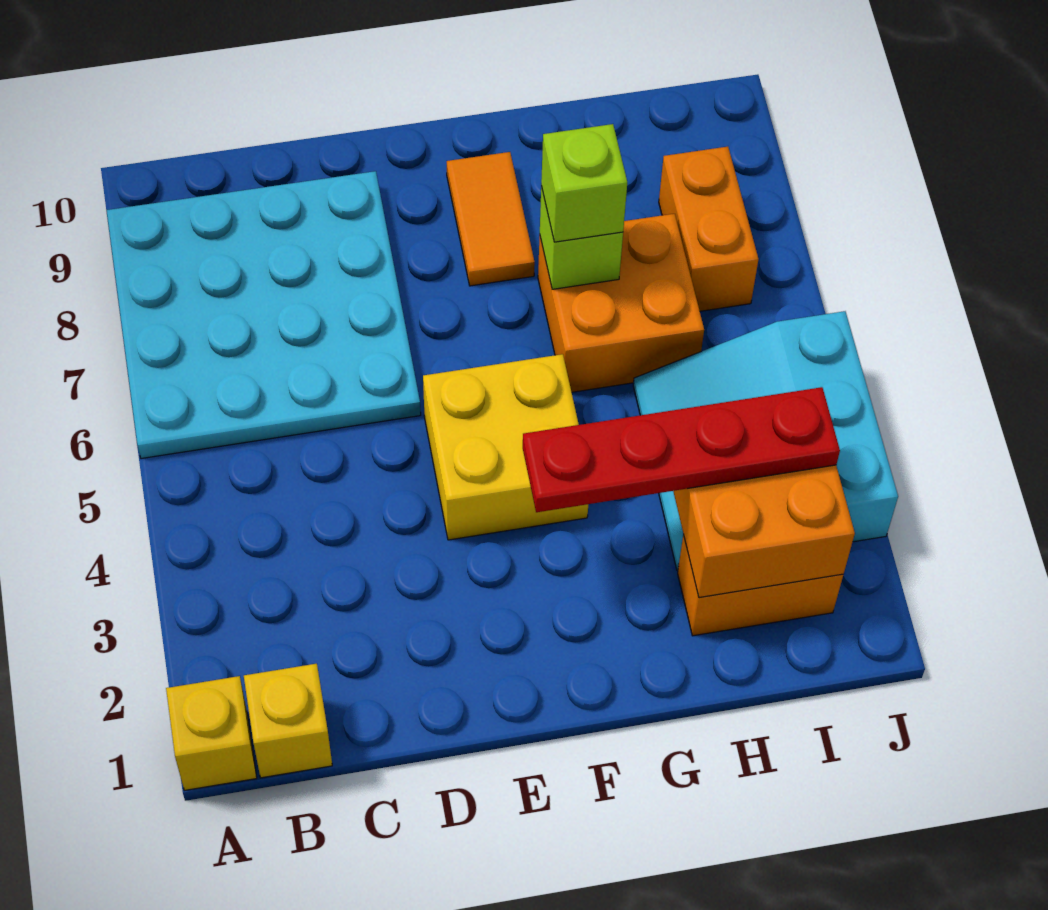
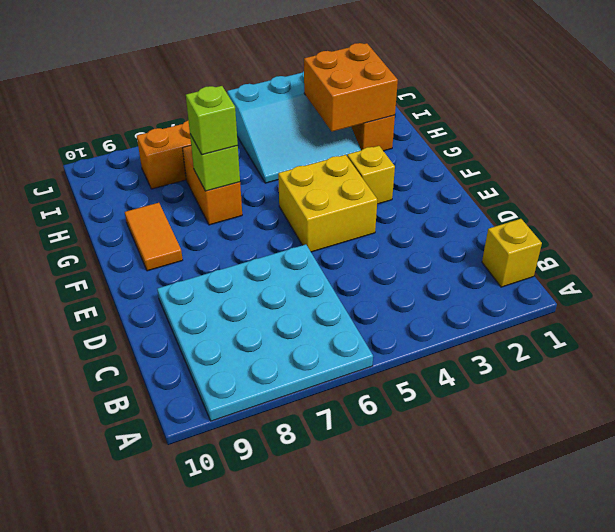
yellow brick A1 level 1 -> yellow brick F3 level 1
red plate F3:I3 level 3 -> none
orange tile F8:F9 level 1 -> orange tile F9:G9 level 1
orange brick G6:H7 level 1 -> orange brick G7:H7 level 1

